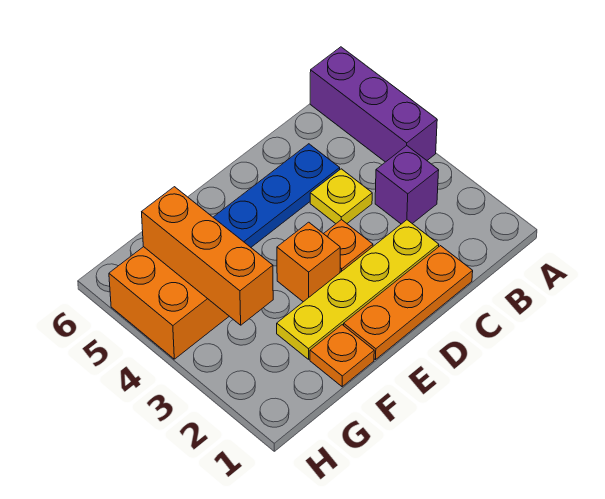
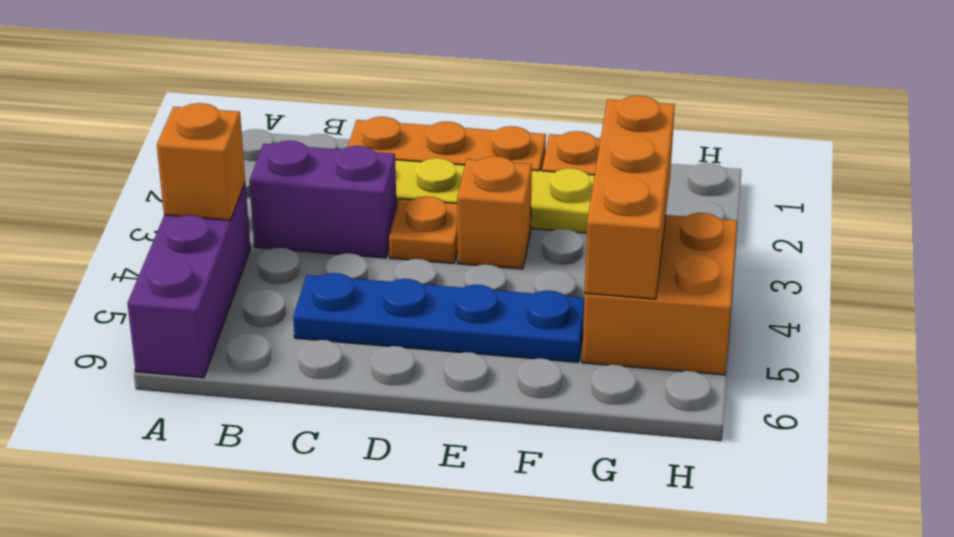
none -> orange brick A4 level 2
purple brick B3 level 1 -> purple brick B3:C3 level 1
yellow plate C4 level 1 -> none

